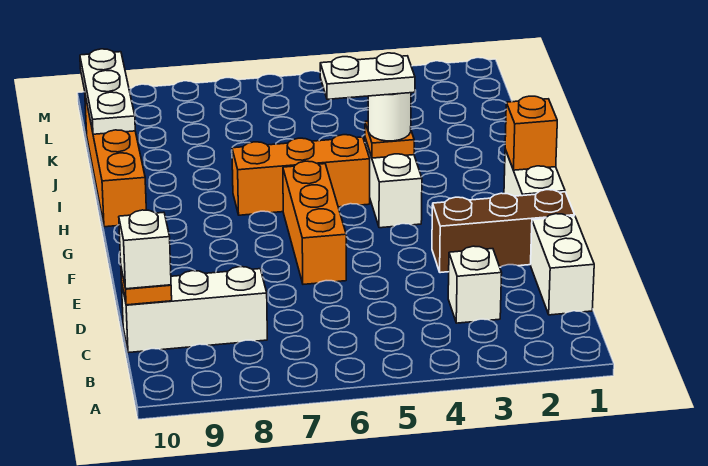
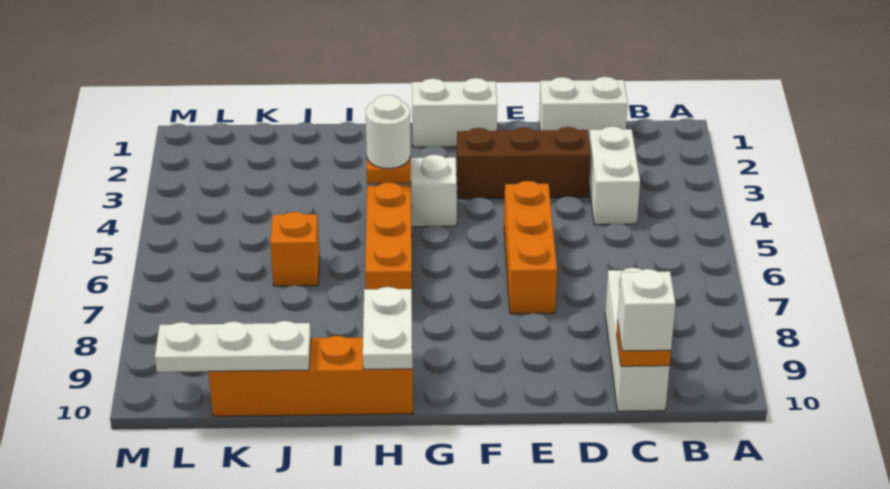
white brick C3 level 1 -> white brick C3:C4 level 1
brown brick E1:E3 level 1 -> brown brick D3:F3 level 1
orange brick E6:G6 level 1 -> orange brick E5:E7 level 1
orange brick G1 level 2 -> orange brick J6 level 1
white plate H4:H5 level 4 -> white plate H9:H10 level 2

